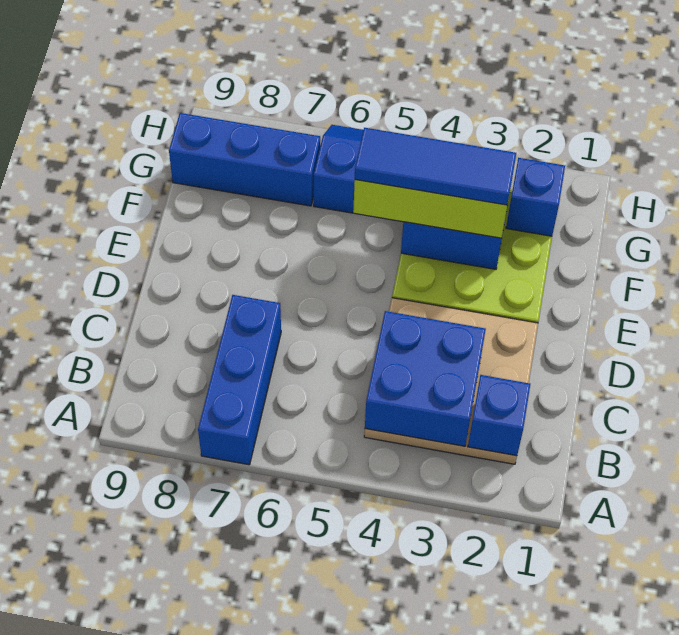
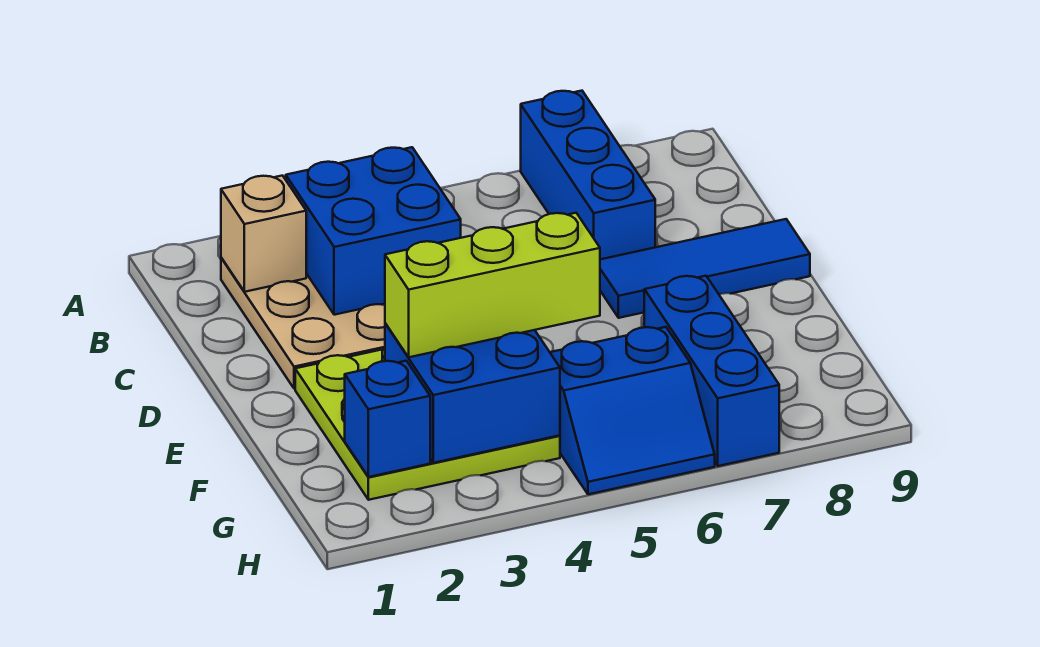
blue brick B2 level 2 -> tan brick B2 level 2
blue tile F3:F5 level 4 -> blue tile D7:D9 level 1
blue brick G7:G9 level 1 -> blue brick F7:H7 level 1

